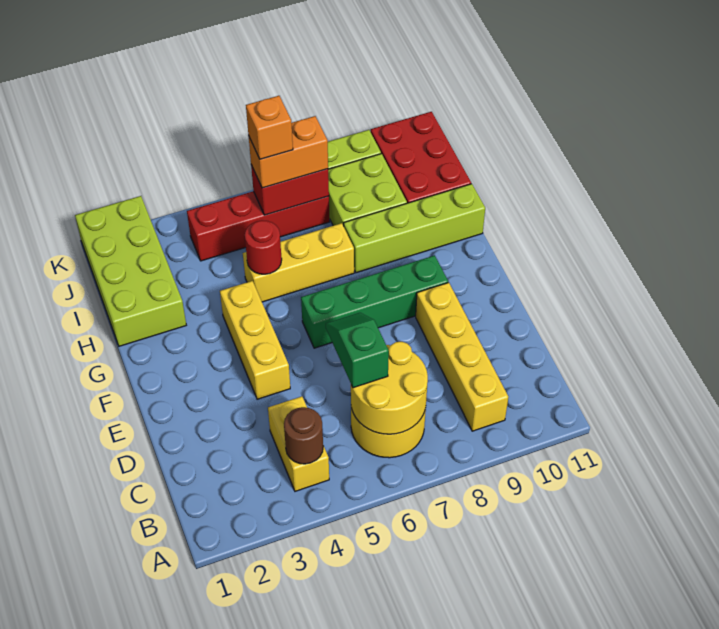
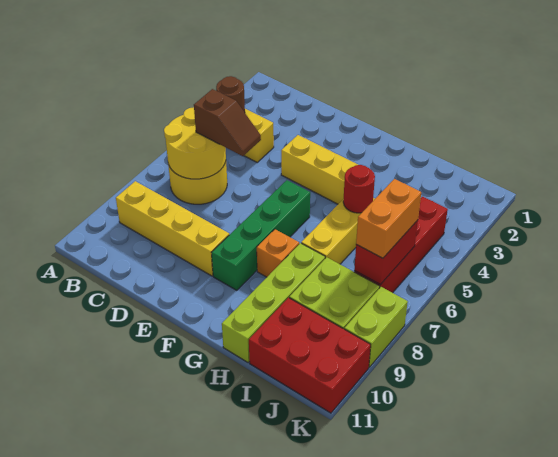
green slope C6:D6 level 3 top C -> brown slope C6:D6 level 3 top C
lime brick H1:K2 level 1 -> none
orange brick J6 level 4 -> orange brick G8 level 1

